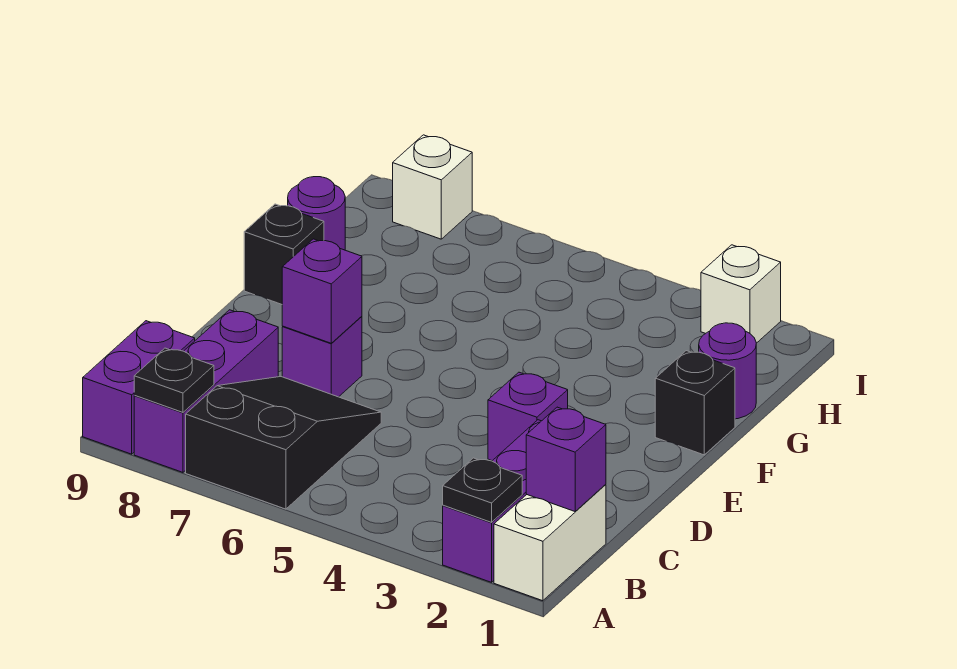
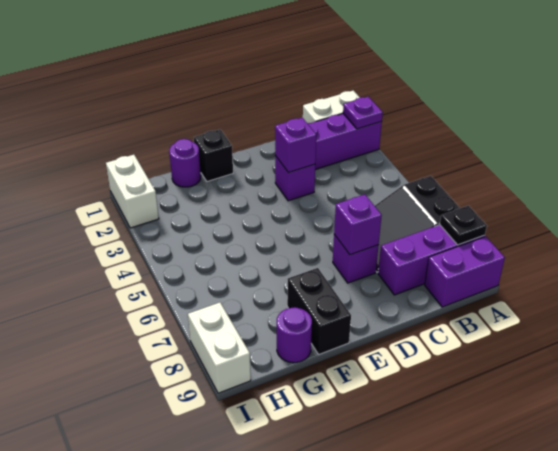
black plate A2 level 2 -> purple plate A2 level 2
purple brick B1 level 2 -> purple brick D3 level 2
black brick F9 level 1 -> black brick F8:F9 level 1
white brick I2 level 1 -> white brick I1:I2 level 1
white brick I8 level 1 -> white brick I8:I9 level 1

